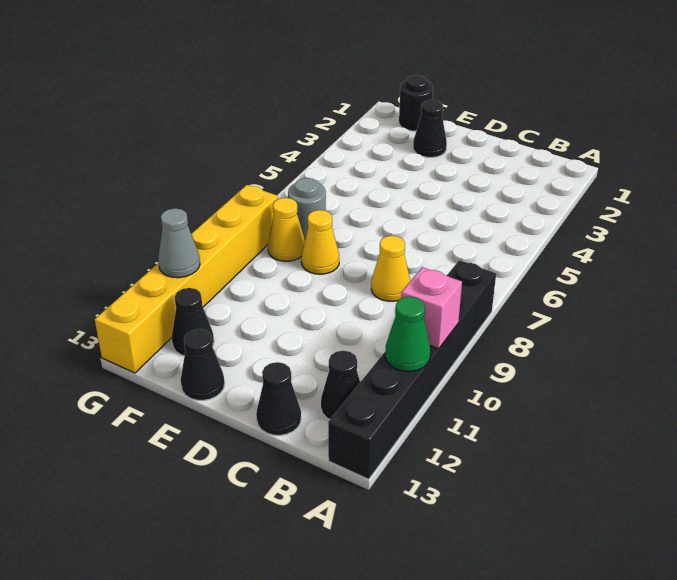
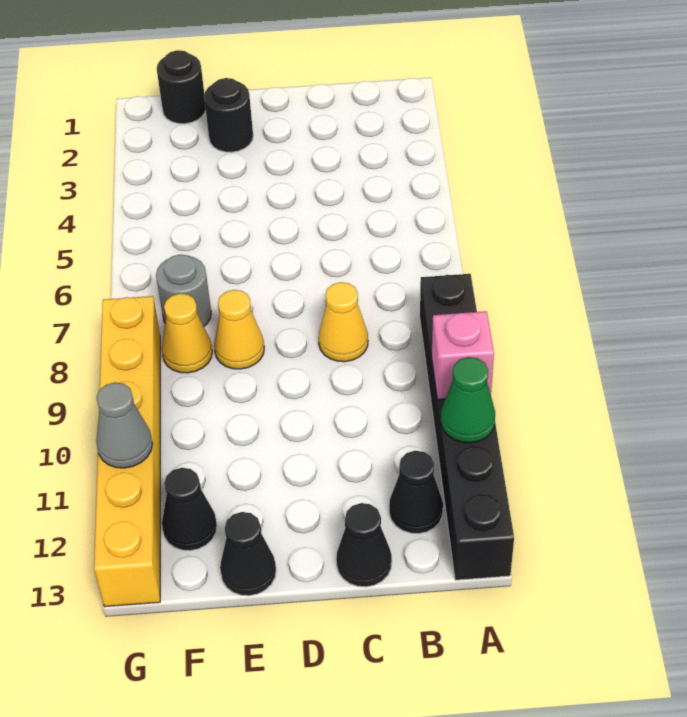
black cone E2 level 1 -> black round brick E2 level 1

